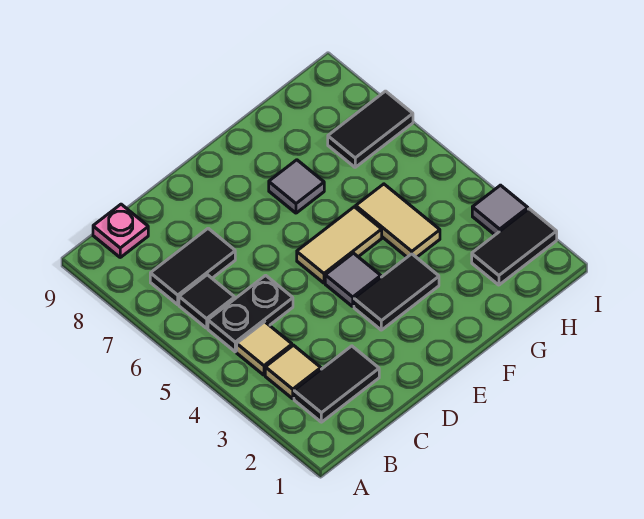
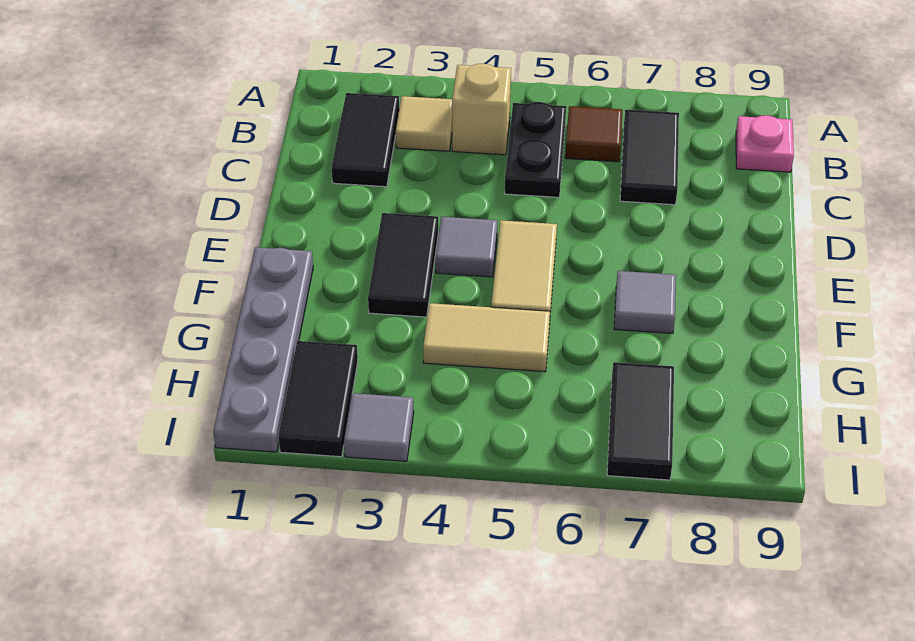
tan tile B4 level 1 -> tan brick B4 level 1
black tile B6 level 1 -> brown tile B6 level 1
none -> grey plate F1:I1 level 1

